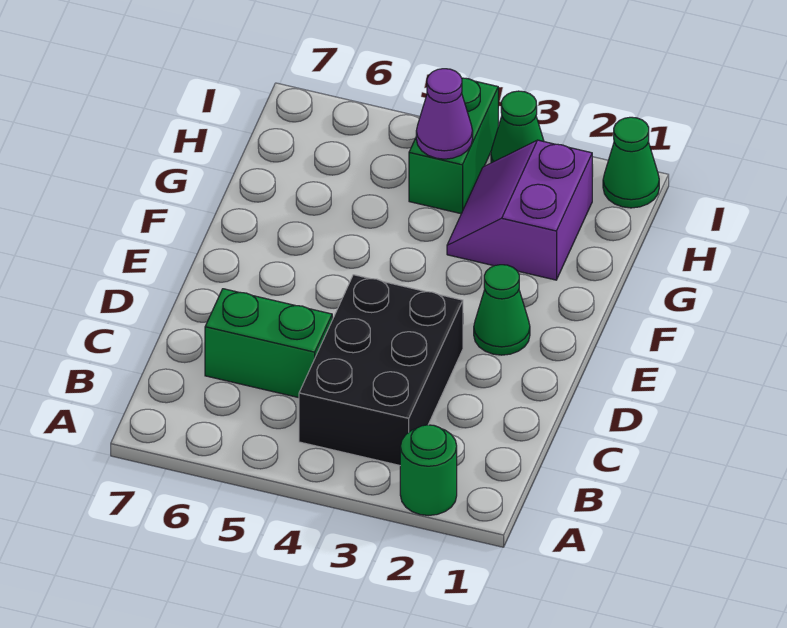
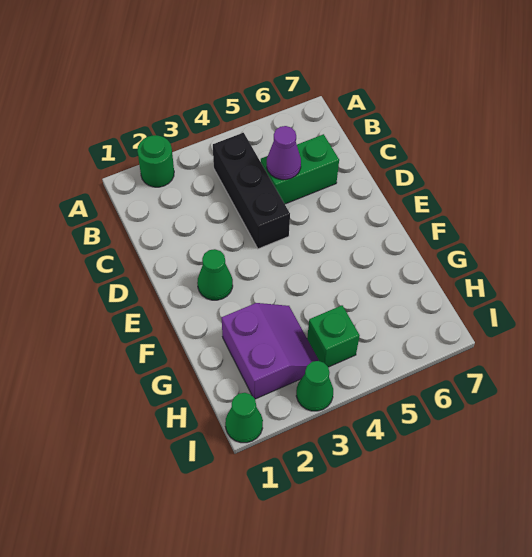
black brick B3:D4 level 1 -> black brick B4:D4 level 1
green brick H4:I4 level 1 -> green brick H4 level 1
purple cone H4 level 2 -> purple cone C5 level 2

